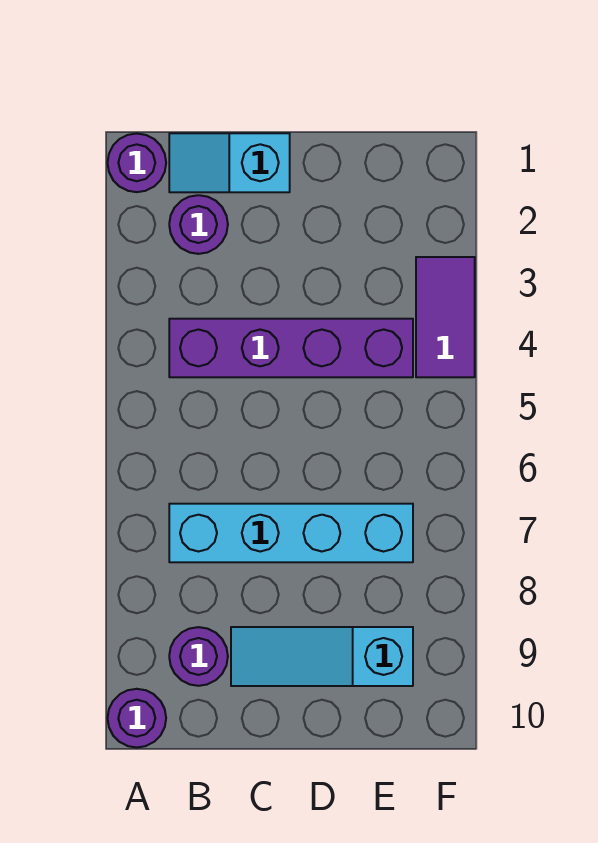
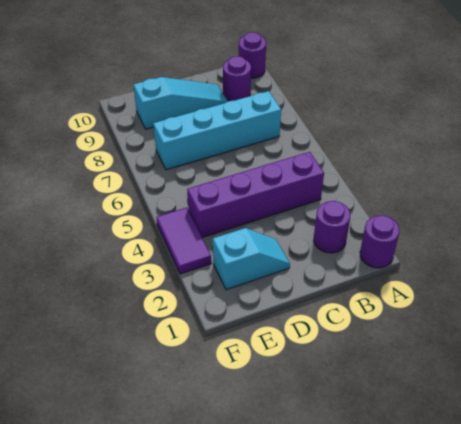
cyan slope B1:C1 level 1 top C -> cyan slope D2:E2 level 1 top E

